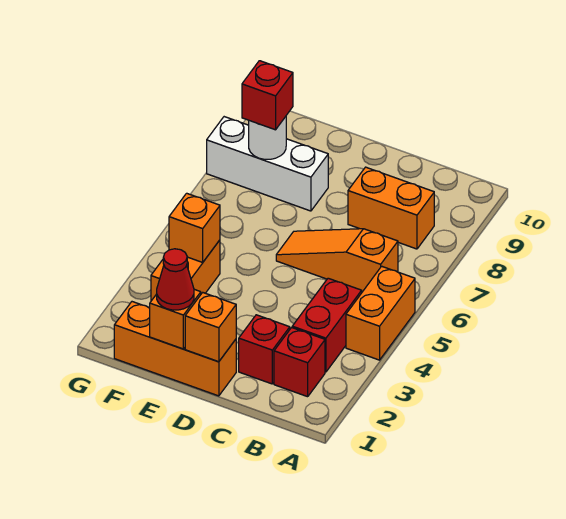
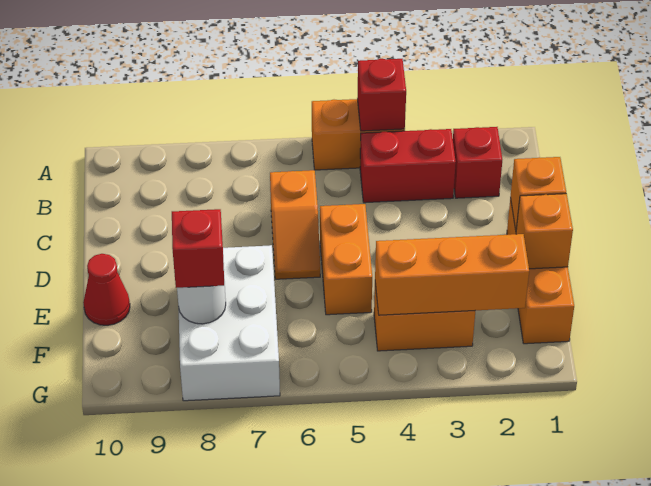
orange slope B6:D6 level 1 top B -> orange slope C6:D6 level 1 top C
orange brick B8:C8 level 1 -> orange brick D5:E5 level 1
red brick C2 level 1 -> red brick A4 level 2
red cone E1 level 3 -> red cone E10 level 1
white brick E8:G8 level 1 -> white brick E7:G8 level 1
orange brick F4 level 2 -> orange brick F2:F4 level 2

